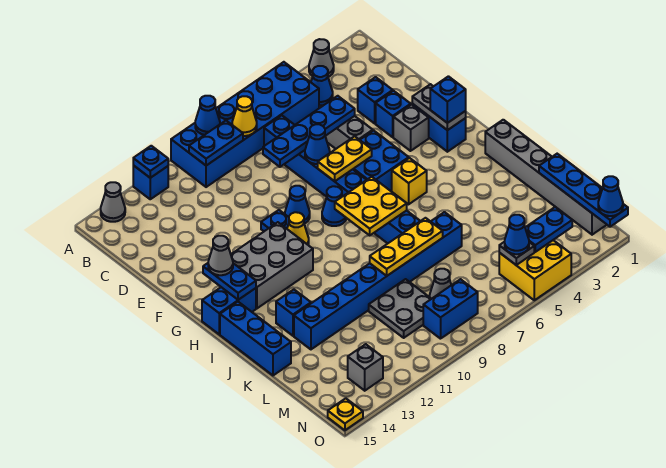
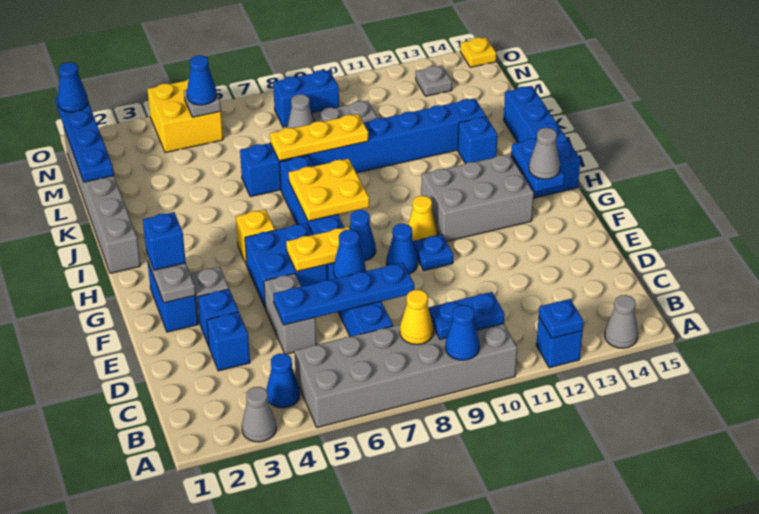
blue brick A5:B10 level 1 -> grey brick A5:B10 level 1
blue plate N3:N4 level 2 -> none
grey brick N13 level 1 -> grey plate N13 level 1

